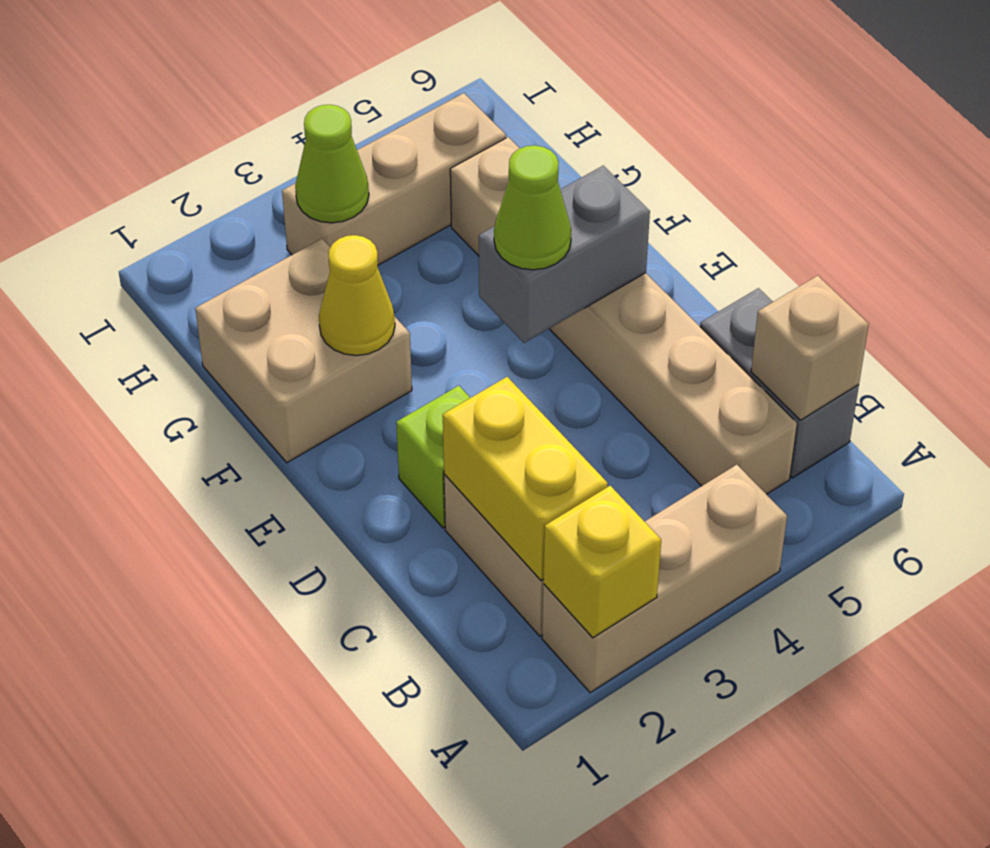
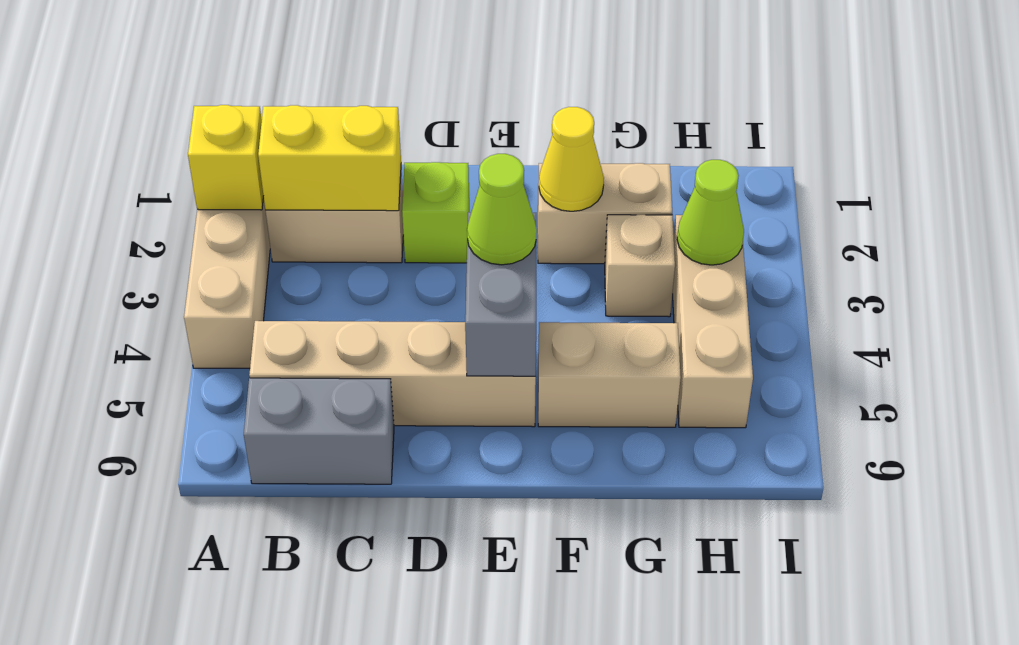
tan brick B6 level 2 -> tan brick G3 level 1
tan brick F1:G2 level 1 -> tan brick F2:G2 level 1

